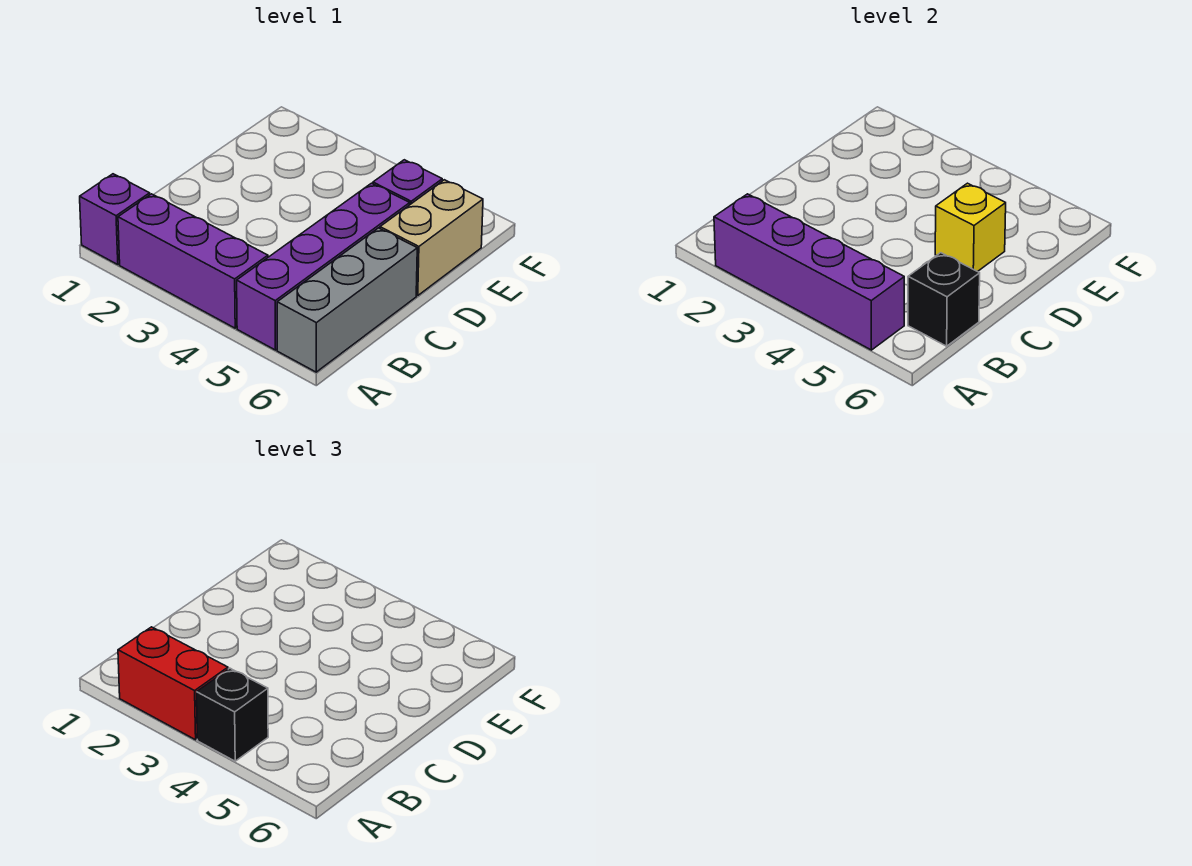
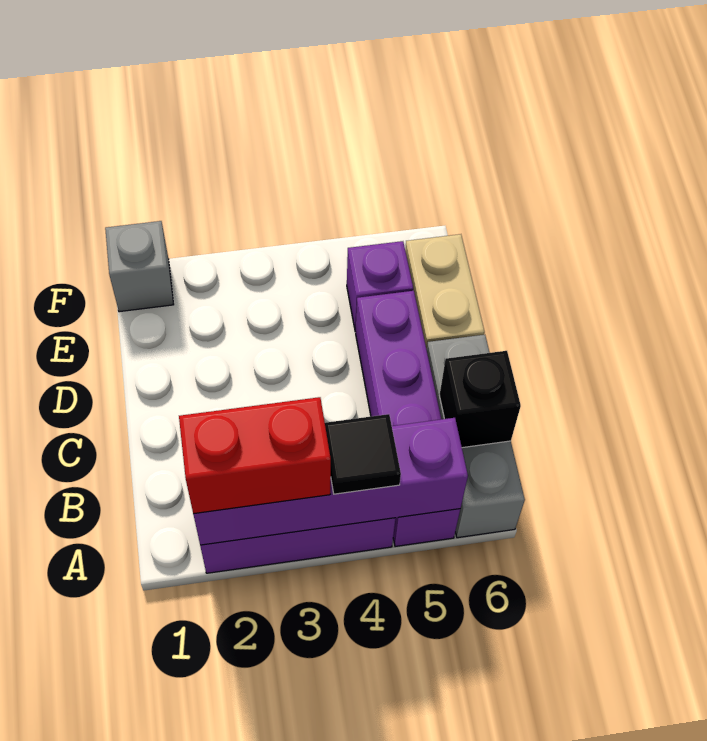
purple brick A1 level 1 -> none
black brick A4 level 3 -> black tile A4 level 3
yellow brick D5 level 2 -> none
none -> grey brick F1 level 1

